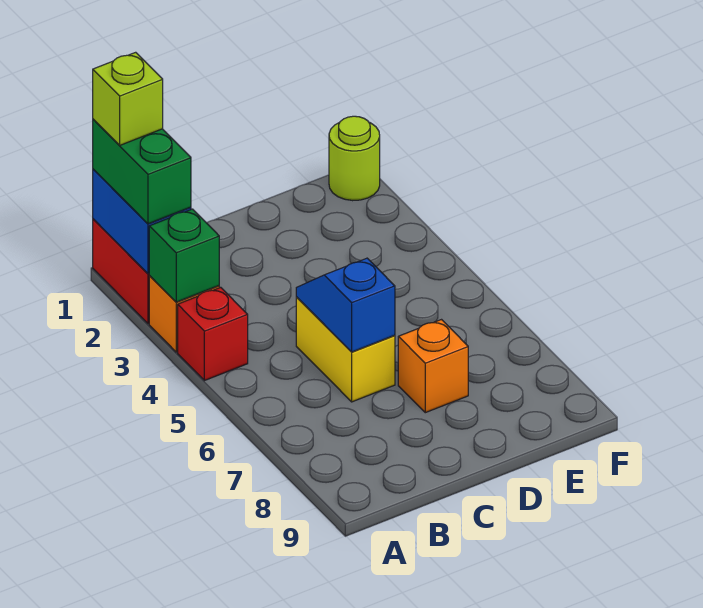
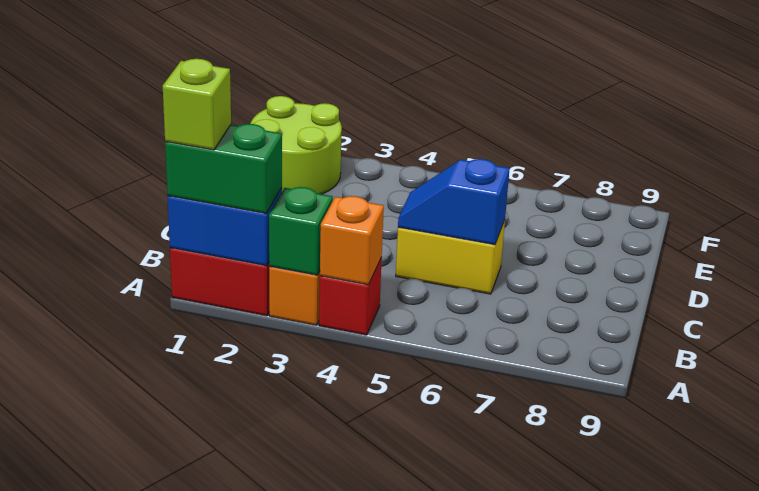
orange brick D7 level 1 -> orange brick A4 level 2
lime round brick F1 level 1 -> lime round brick E1:F2 level 1

